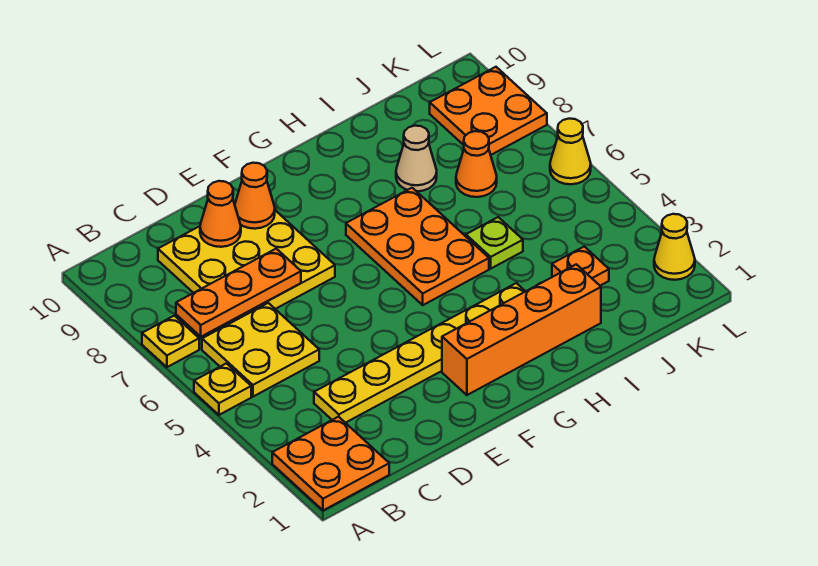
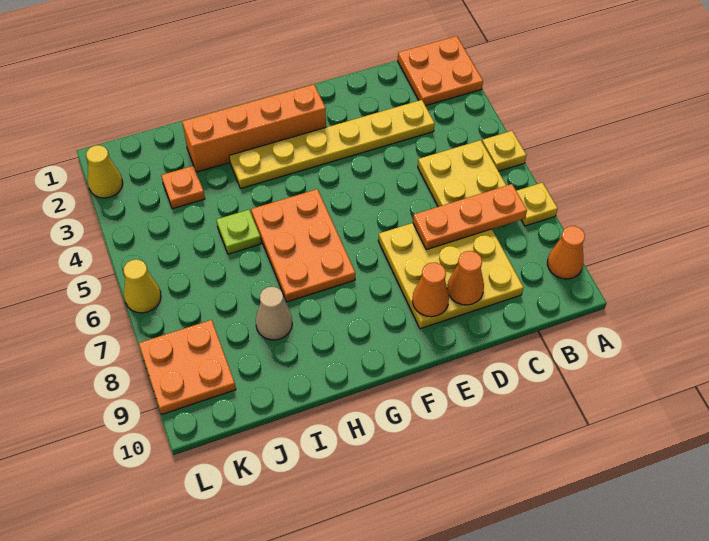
orange cone J7 level 1 -> orange cone A9 level 1

